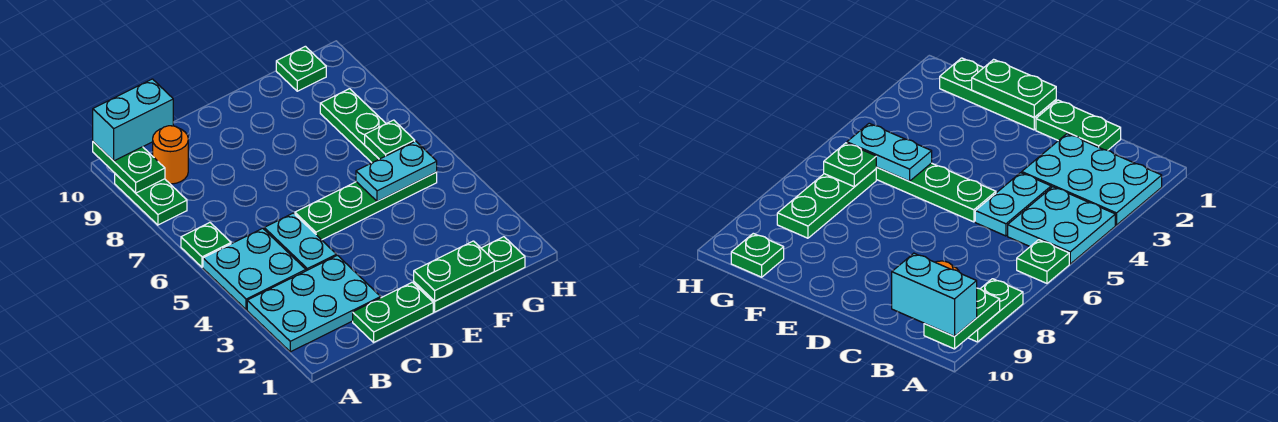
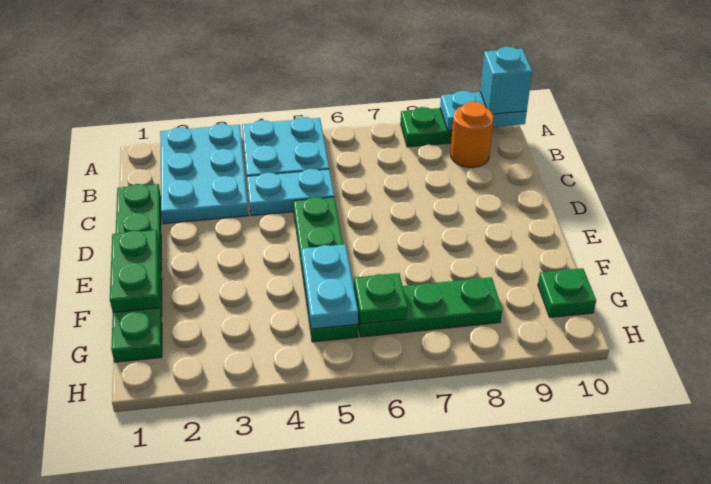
green plate A6 level 1 -> none
green plate A9:A10 level 2 -> cyan plate A9:A10 level 2
cyan brick A10:B10 level 3 -> cyan brick A10 level 3

